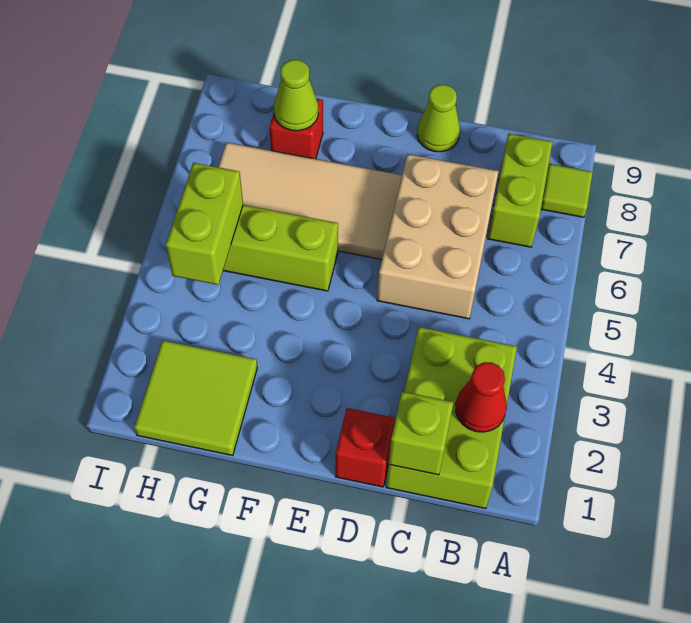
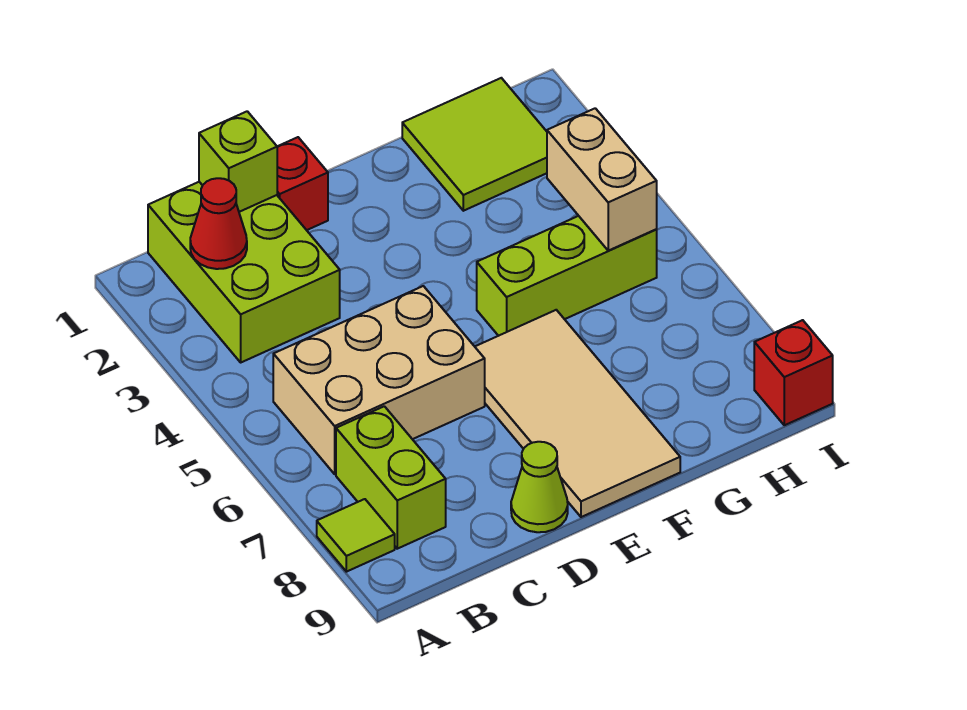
tan brick C5:D7 level 1 -> tan brick B5:D6 level 1
tan tile E6:H7 level 1 -> tan tile E6:F9 level 1
red brick G8 level 1 -> red brick I9 level 1
lime cone G8 level 2 -> none
lime brick H4:H5 level 2 -> tan brick H4:H5 level 2

